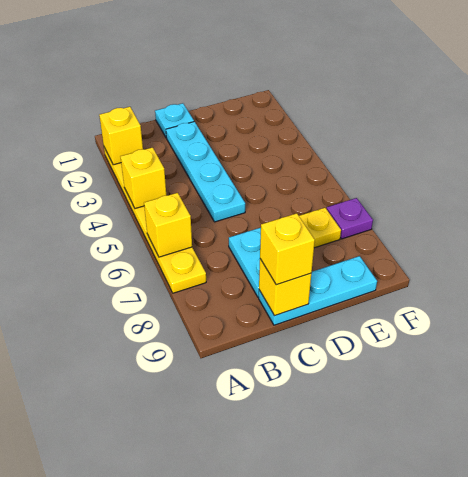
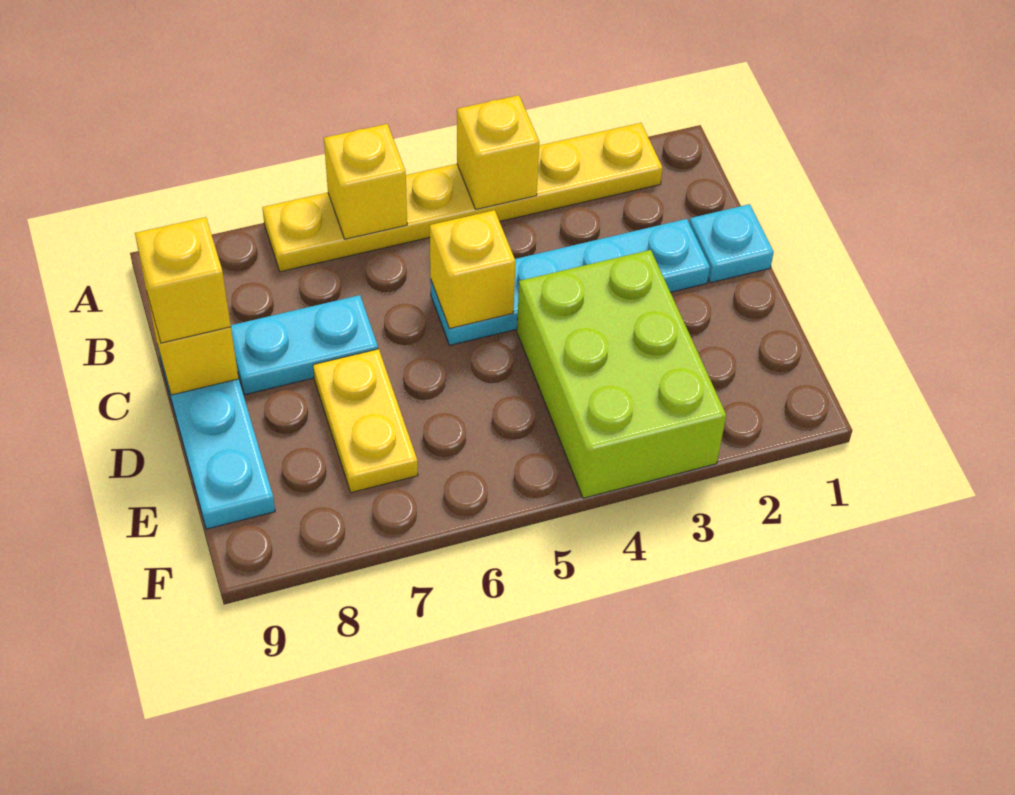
yellow brick A2 level 2 -> yellow brick C5 level 2
none -> lime brick D3:F4 level 1
purple plate F7 level 1 -> none

